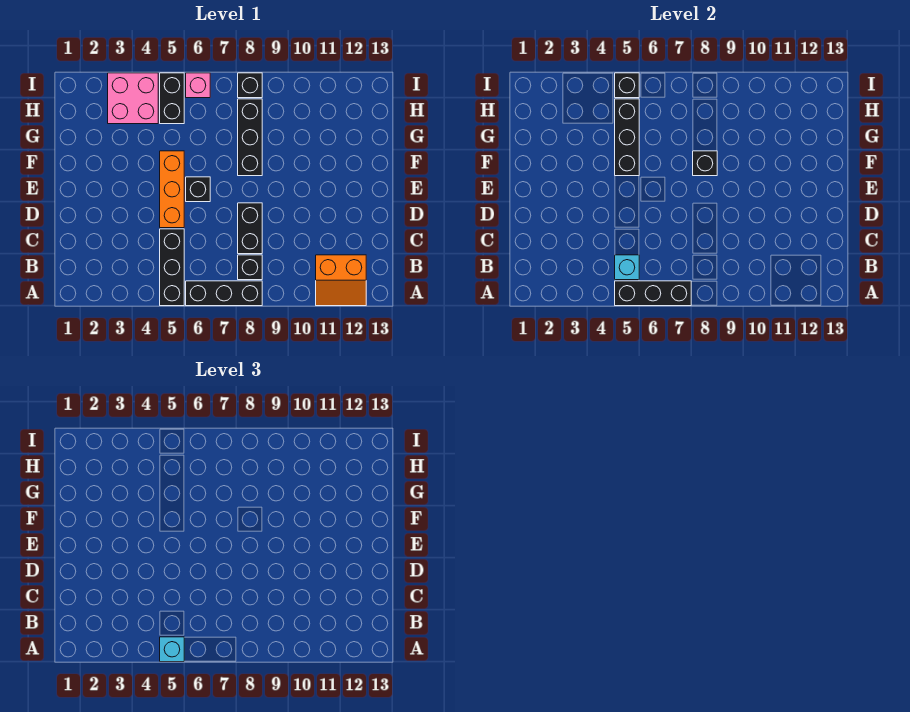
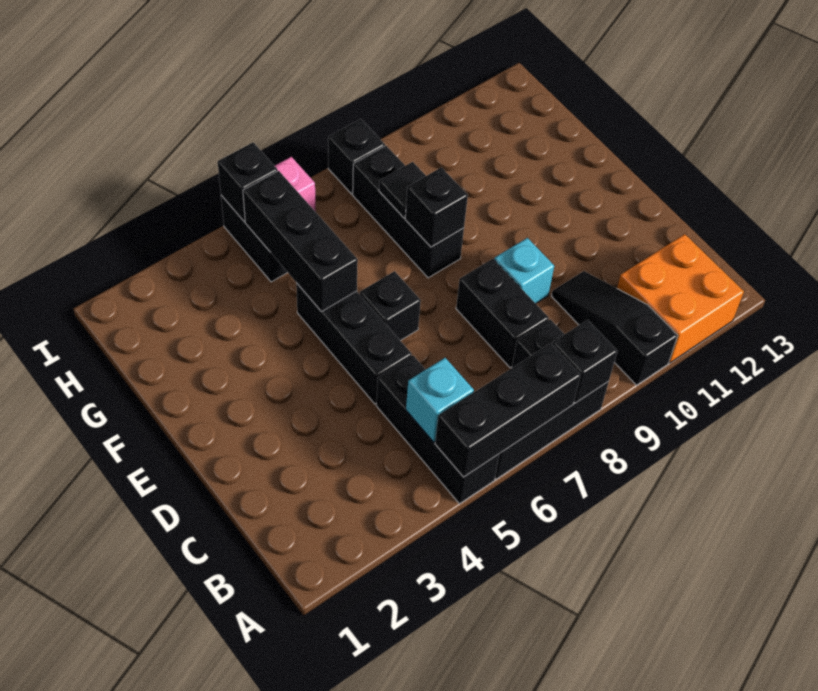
cyan brick A5 level 3 -> cyan brick D9 level 1
none -> black brick A8 level 2
none -> black slope A10:C10 level 1 top A
orange slope A11:B12 level 1 top B -> orange brick A11:B12 level 1
orange brick D5:F5 level 1 -> black brick D5:F5 level 1
none -> black tile G8 level 2
pink brick H3:I4 level 1 -> none

